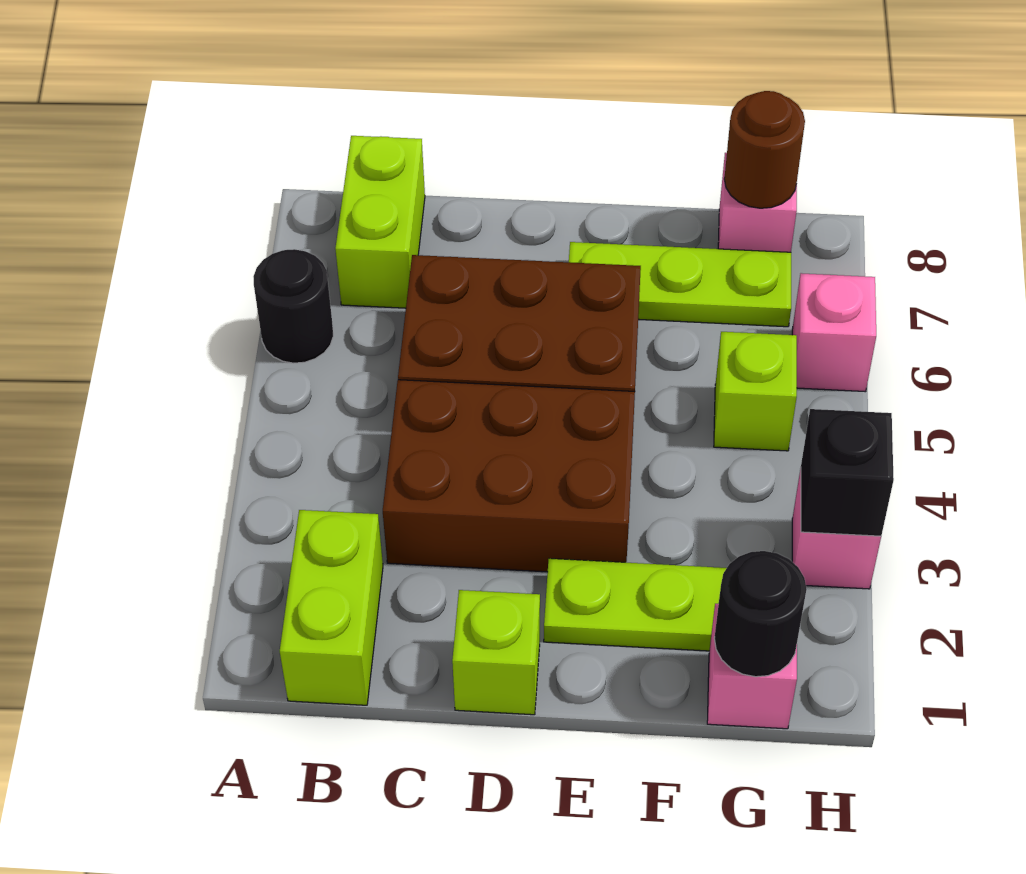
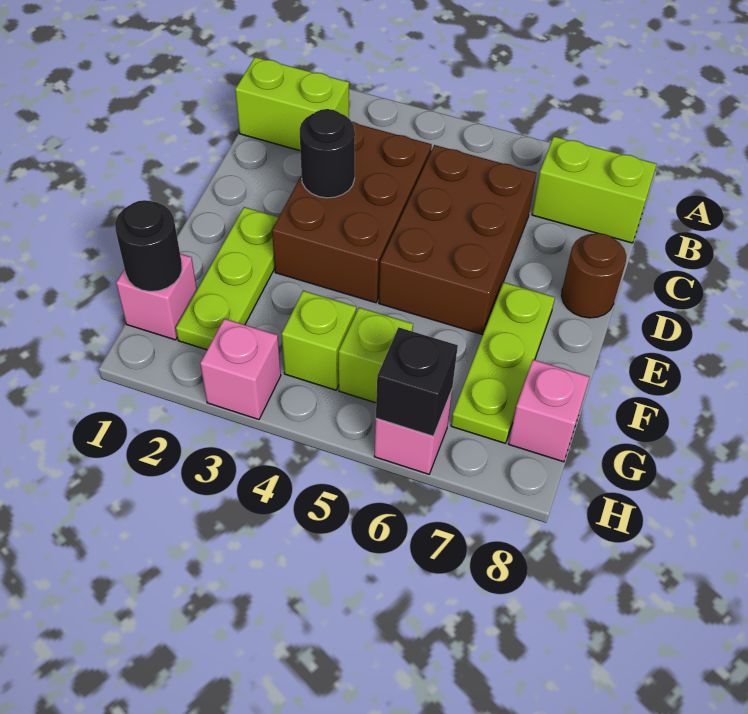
black round brick A6 level 1 -> black round brick D3 level 2
lime brick D1 level 1 -> lime brick G4 level 1
brown round brick G8 level 2 -> brown round brick D8 level 1
black brick H3 level 2 -> black brick H6 level 2

